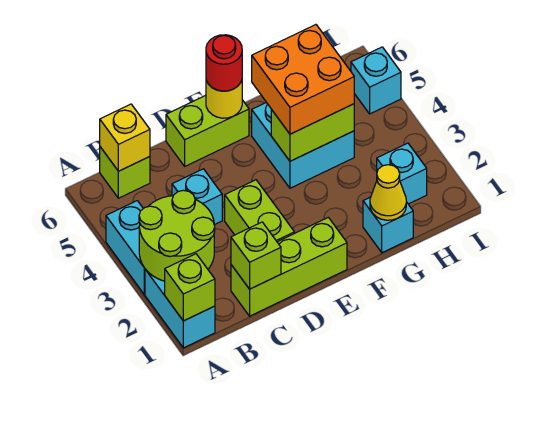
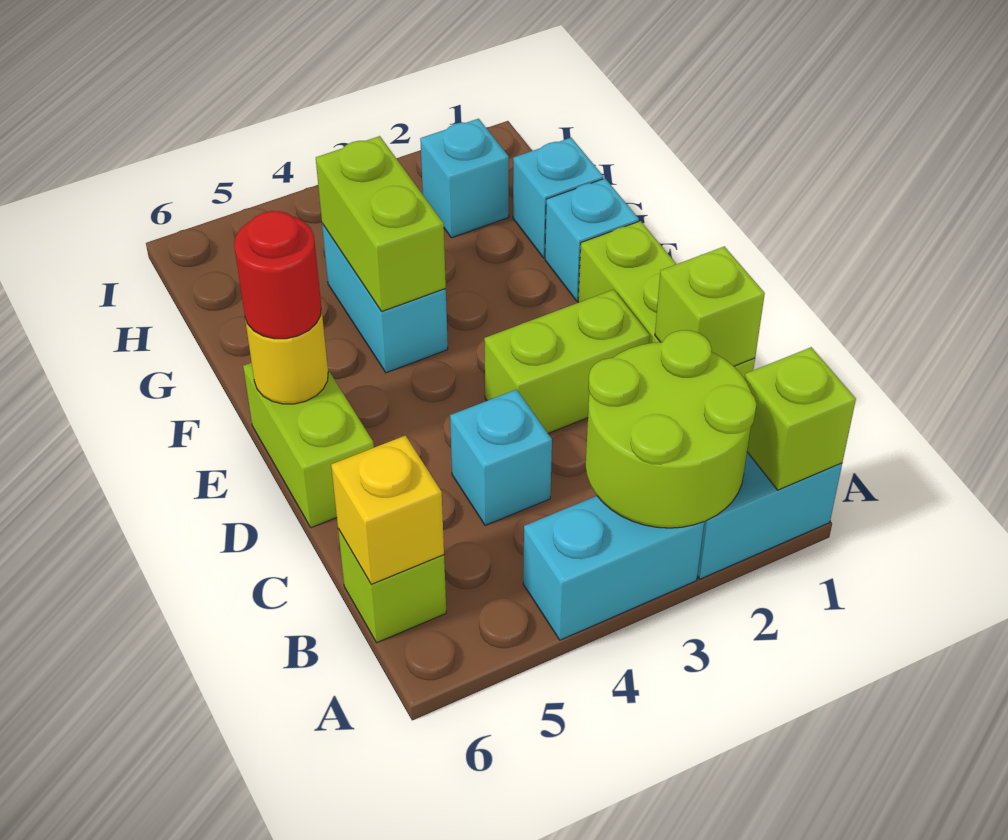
cyan brick F4:G5 level 1 -> cyan brick F4:G4 level 1
orange brick F4:G5 level 3 -> none
yellow cone G1 level 2 -> none
cyan brick I5 level 1 -> cyan brick F1 level 1

